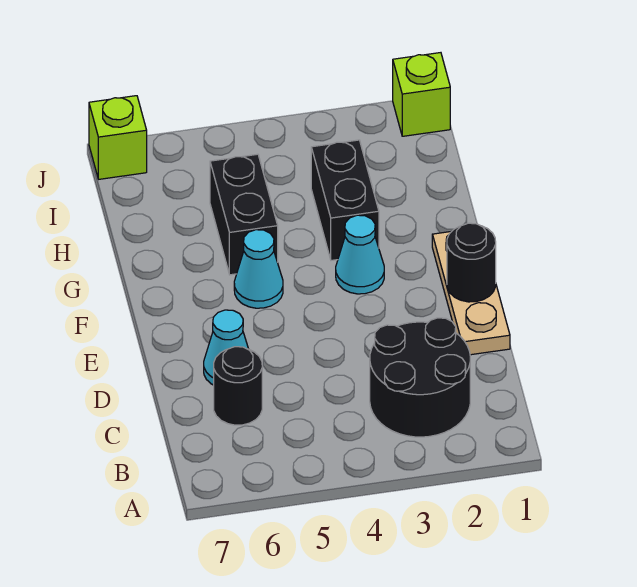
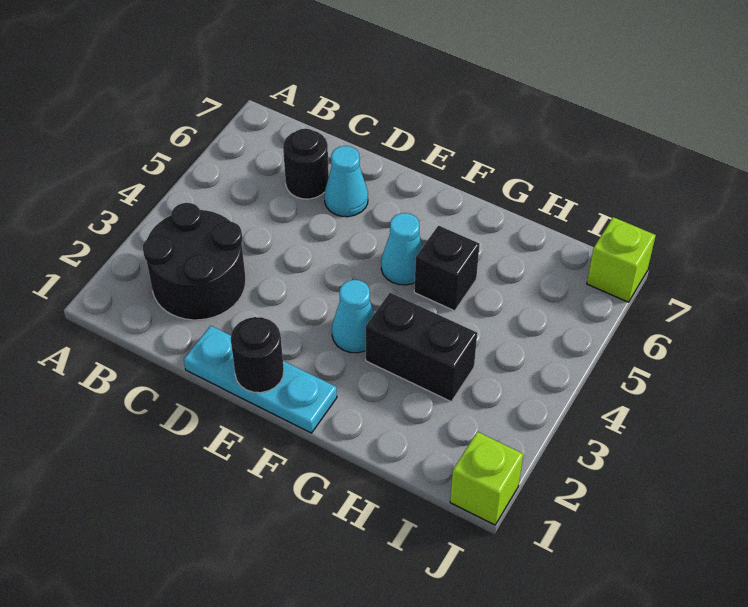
tan plate D1:F1 level 1 -> cyan plate D1:F1 level 1
black brick G5:H5 level 1 -> black brick G5 level 1

